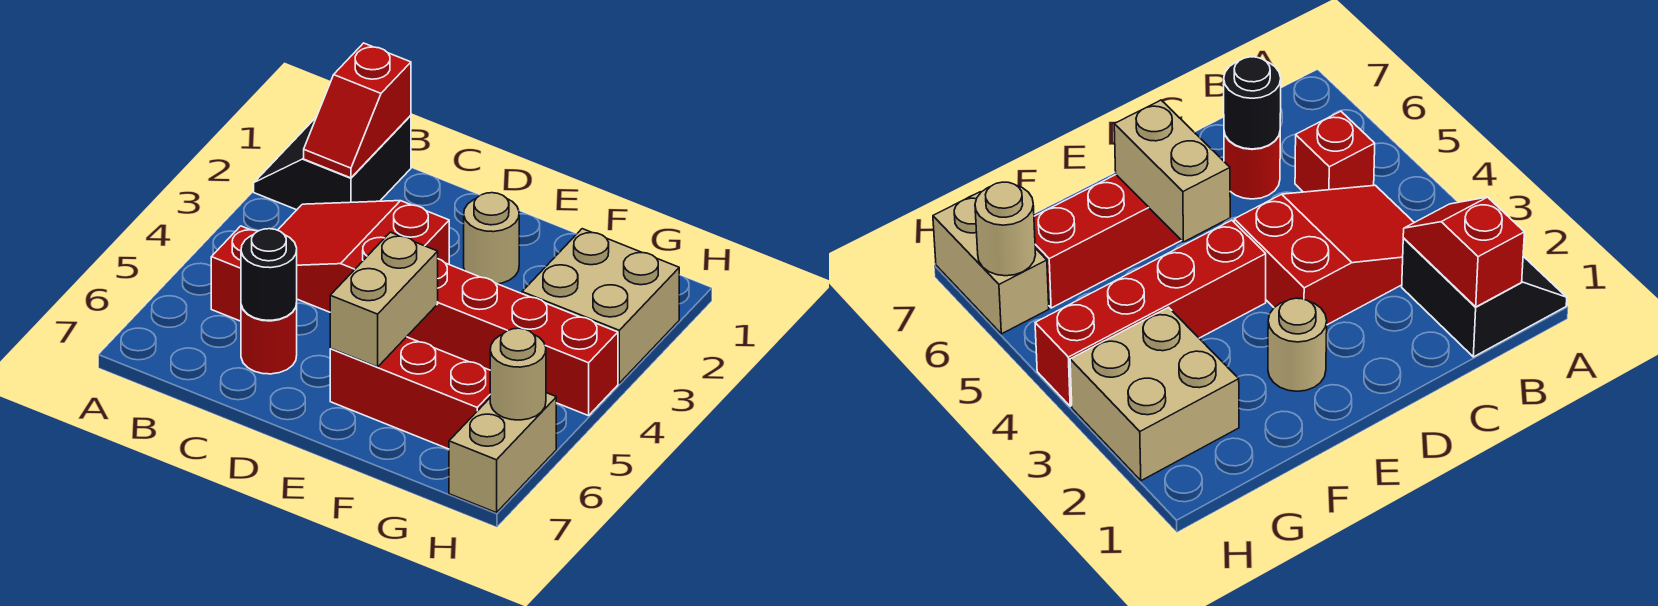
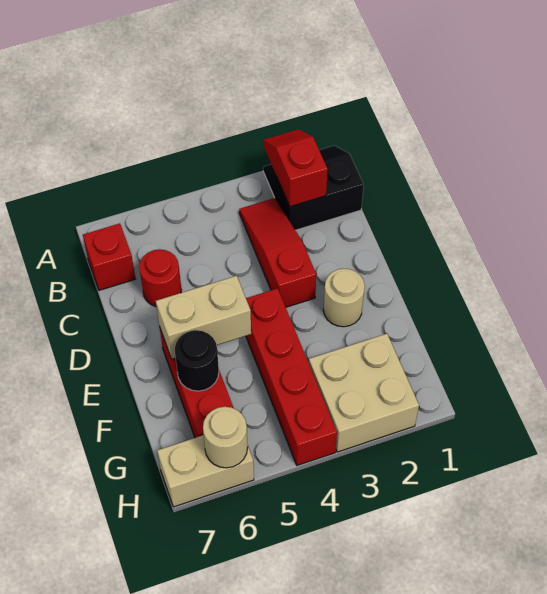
red slope B1:B2 level 2 top 1 -> red slope A2:B2 level 2 top B
red slope B3:D4 level 1 top D -> red slope B3:D3 level 1 top D
red brick B5 level 1 -> red brick B7 level 1
black round brick C6 level 2 -> black round brick F6 level 2

